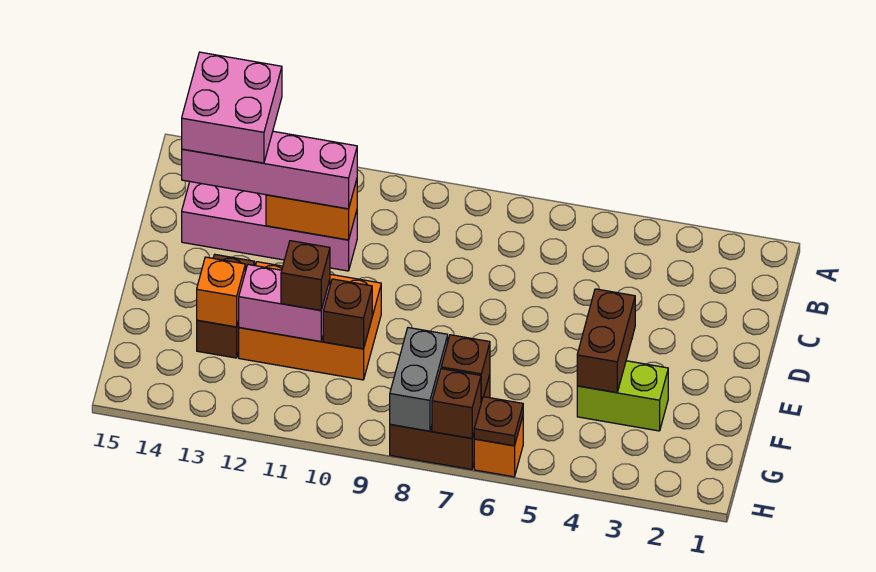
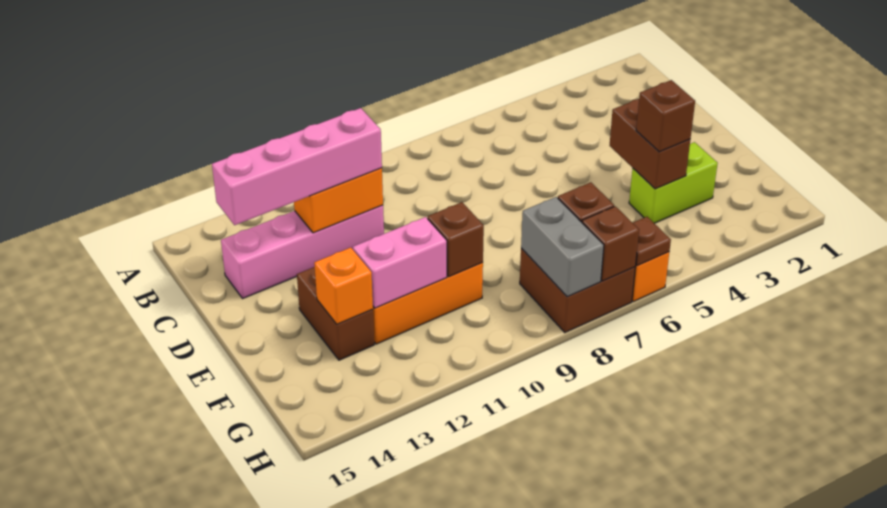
pink brick B13:C14 level 4 -> none
brown brick F11 level 3 -> brown brick F4 level 3

